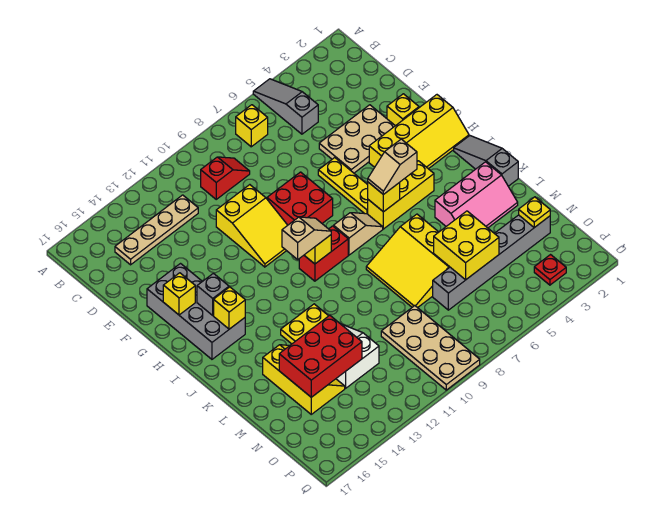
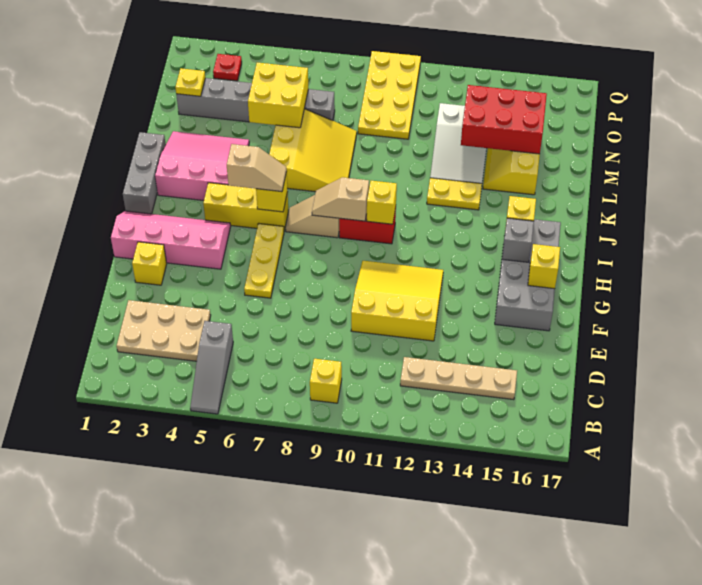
yellow brick B7 level 1 -> yellow brick B9 level 1
red slope C9:C10 level 1 top 10 -> none
tan plate E3:F5 level 1 -> tan plate C2:D4 level 1
yellow slope E10:G11 level 1 top E -> yellow slope E10:G12 level 1 top E
red brick F8:G9 level 1 -> none
yellow slope G1:H4 level 1 top G -> pink slope G1:H4 level 1 top G
grey slope I1:K1 level 1 top K -> grey brick I1:K1 level 1
tan slope I10:I11 level 3 top 11 -> tan slope I8:I9 level 2 top 9
pink slope K2:L4 level 1 top K -> pink slope J2:L4 level 1 top J
tan plate N9:Q10 level 1 -> yellow plate N9:Q10 level 1

